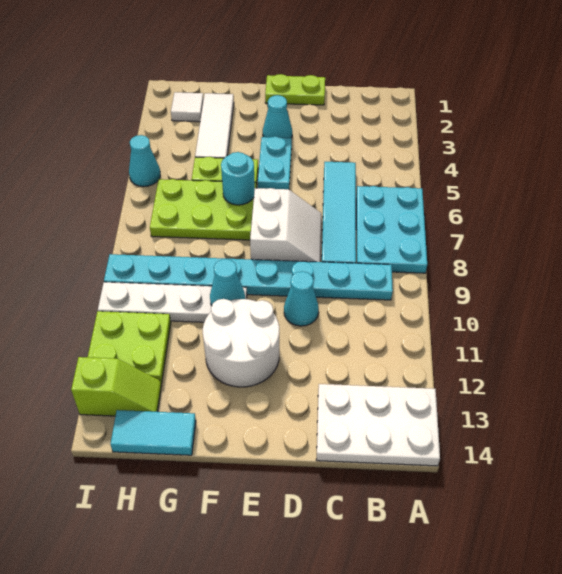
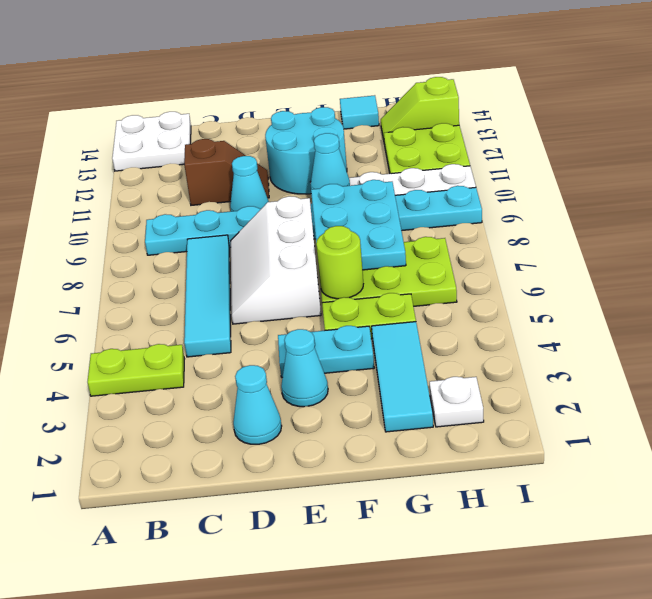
cyan plate A6:B8 level 1 -> cyan plate F7:G9 level 2
white plate A13:C14 level 1 -> white plate A13:B14 level 1
none -> brown slope C11:D11 level 1 top C
lime plate D1:E1 level 1 -> lime plate A4:B4 level 1
white slope D7:E8 level 1 top E -> white slope D6:E8 level 1 top E
cyan plate E4:E5 level 1 -> cyan plate E4:F4 level 1
white round brick E11:F12 level 1 -> cyan round brick E11:F12 level 1
cyan round brick F6 level 2 -> lime round brick F6 level 2
white tile G2:G4 level 1 -> cyan tile G2:G4 level 1
cyan tile G14:H14 level 1 -> cyan tile G14 level 1
white tile H2 level 1 -> white plate H2 level 1
cyan cone I5 level 1 -> cyan cone D2 level 1

